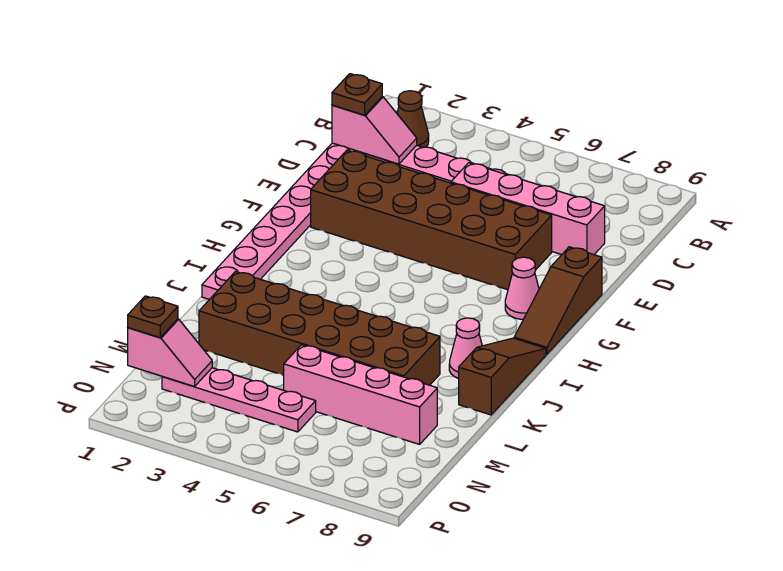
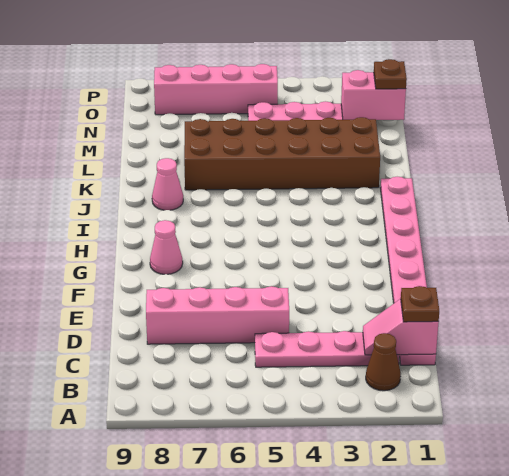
brown brick E2:F7 level 1 -> none
brown slope F9:H9 level 1 top F -> none
brown slope I9:K9 level 1 top K -> none
pink brick M5:M8 level 1 -> pink brick O5:O8 level 1
pink slope N1:N2 level 2 top 1 -> pink brick N1:N2 level 2

